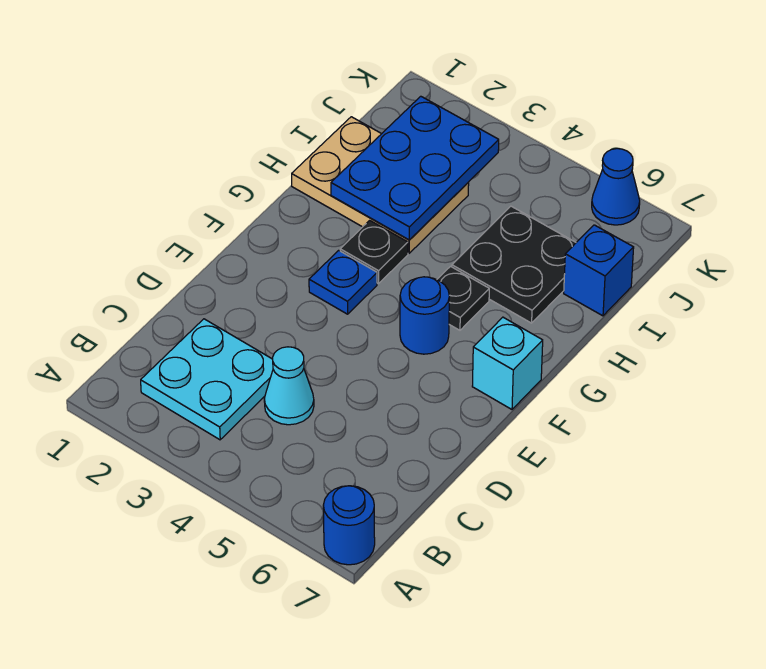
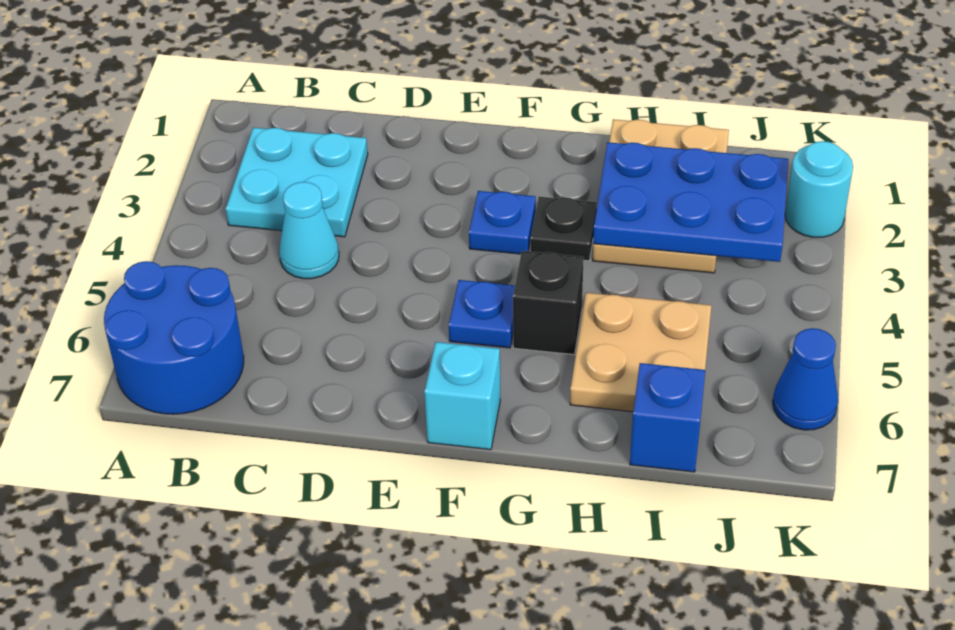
blue round brick A7 level 1 -> blue round brick A6:B7 level 1
blue round brick F5 level 1 -> blue plate F5 level 1
black plate G5 level 1 -> black brick G5 level 1
black plate H5:I6 level 1 -> tan plate H5:I6 level 1
none -> cyan round brick K2 level 1

